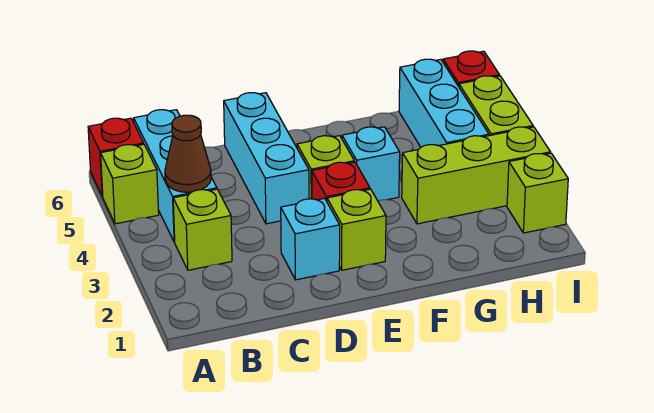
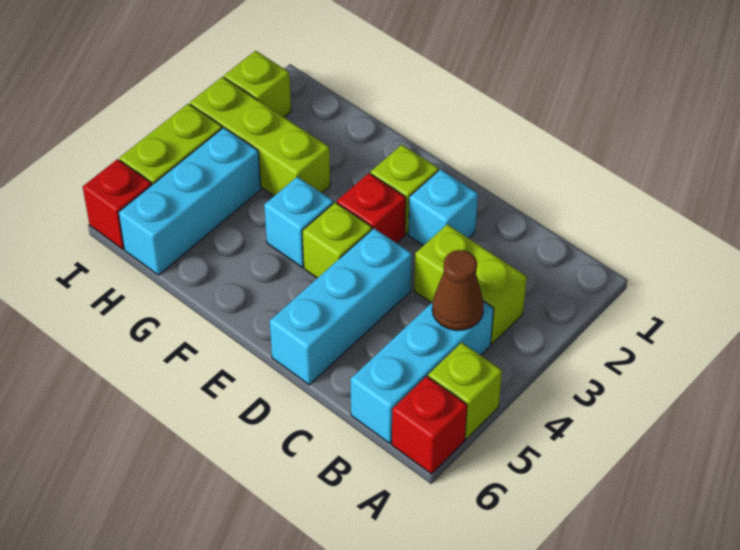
lime brick B3 level 1 -> lime brick B3:C3 level 1

